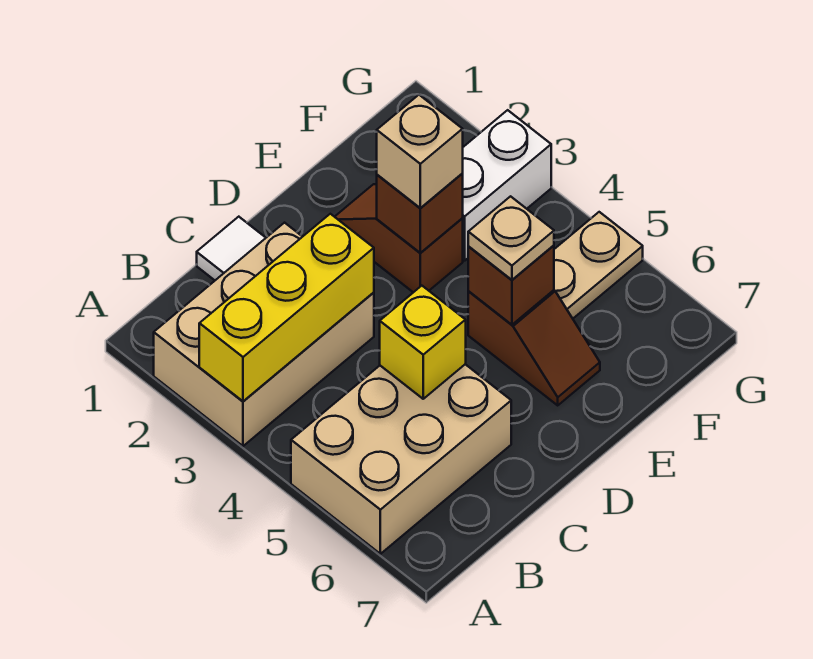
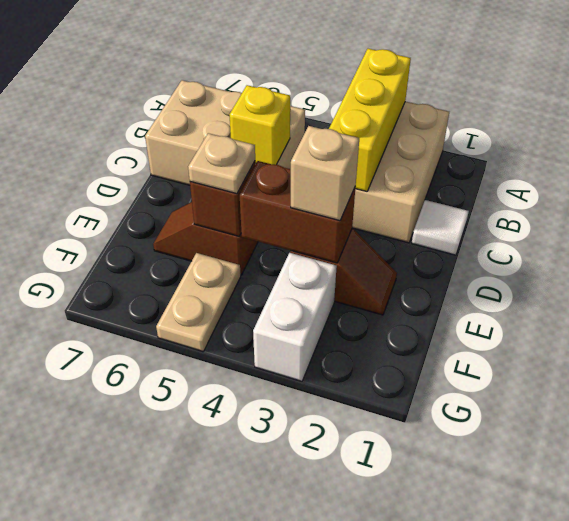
tan brick A5:C6 level 1 -> tan brick B5:C7 level 1
brown brick E3 level 2 -> brown brick E3:E4 level 2

